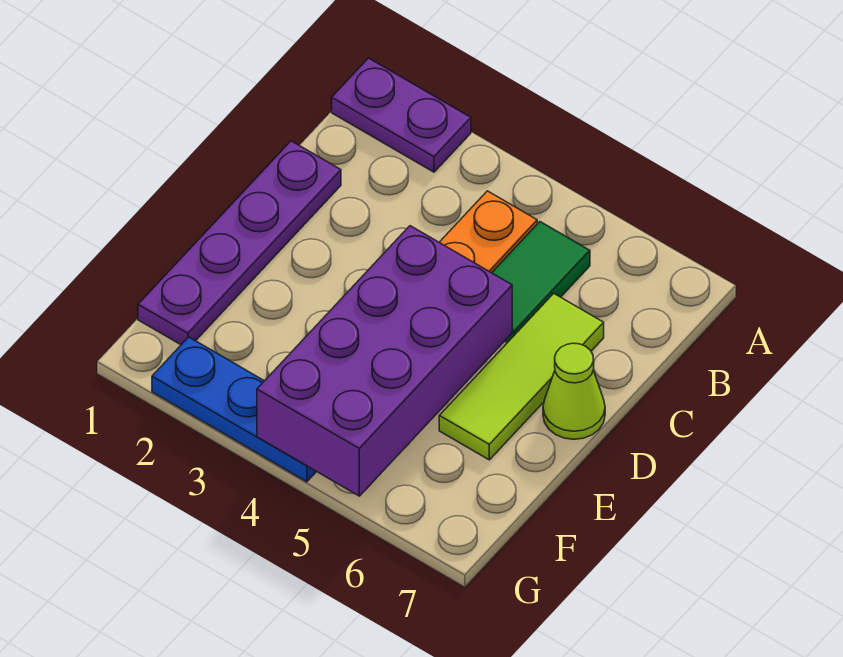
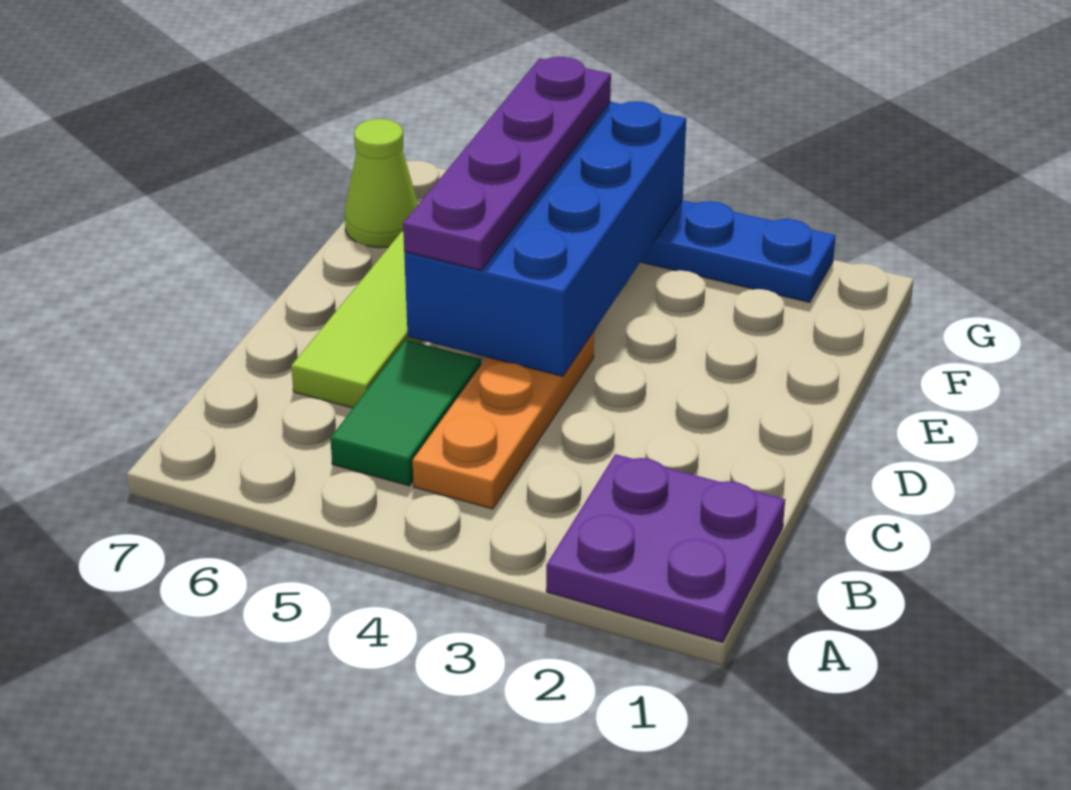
purple plate A1:A2 level 1 -> purple plate A1:B2 level 1
purple plate C1:F1 level 1 -> purple plate D5:G5 level 3
purple brick D4:G5 level 2 -> blue brick D4:G5 level 2
lime cone D7 level 1 -> lime cone F7 level 1

